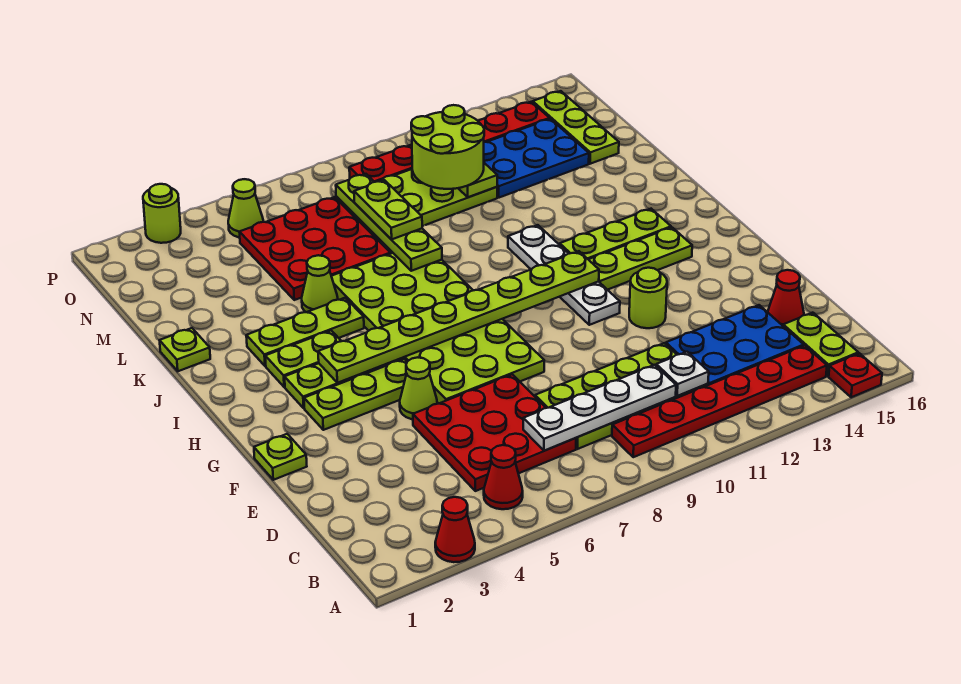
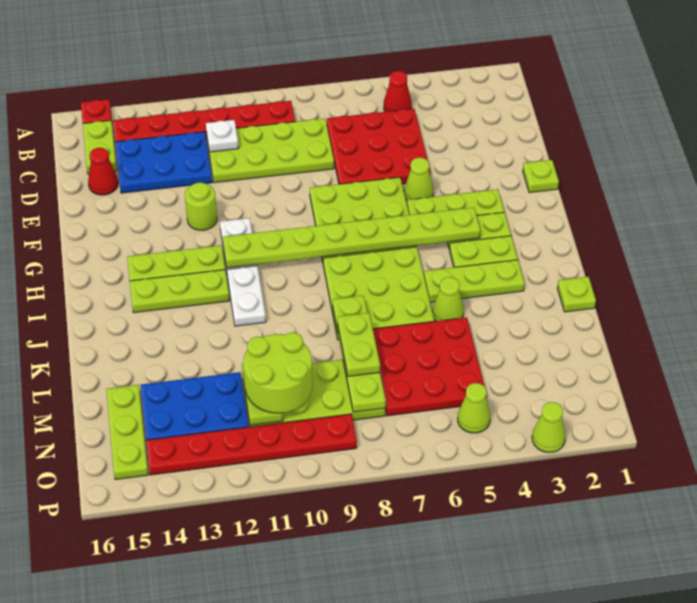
red cone A3 level 1 -> none
white plate C7:C10 level 2 -> none
lime round brick P3 level 1 -> lime cone P3 level 1

